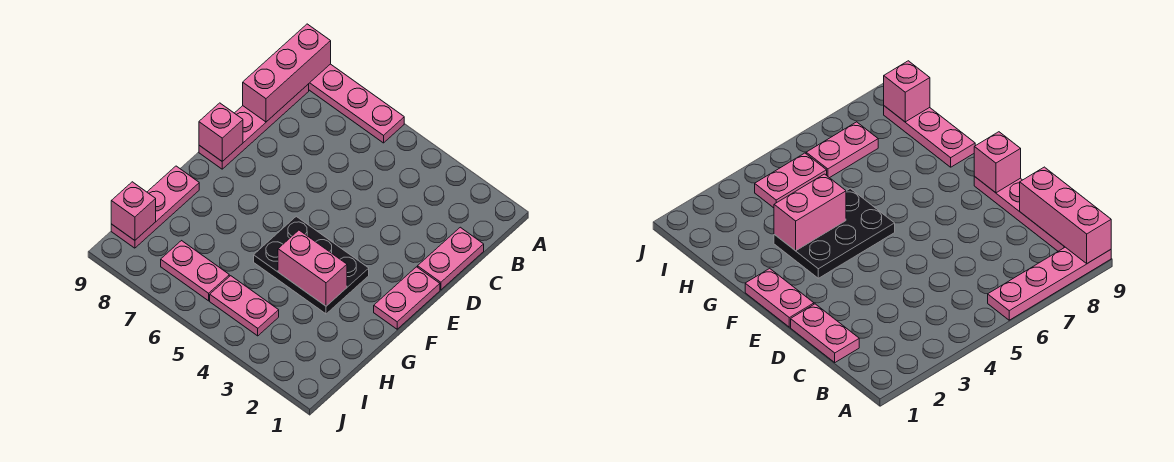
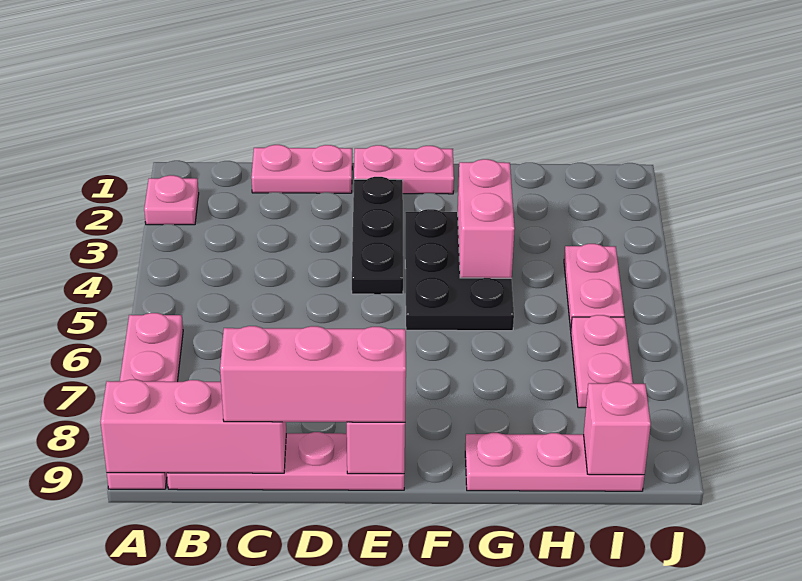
none -> pink plate A2 level 1
none -> pink brick C9:E9 level 3
none -> black plate E2:E4 level 1

